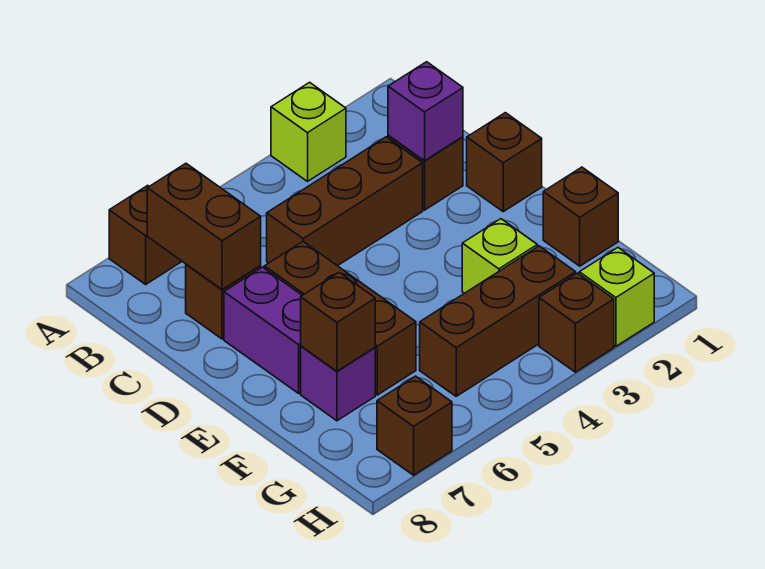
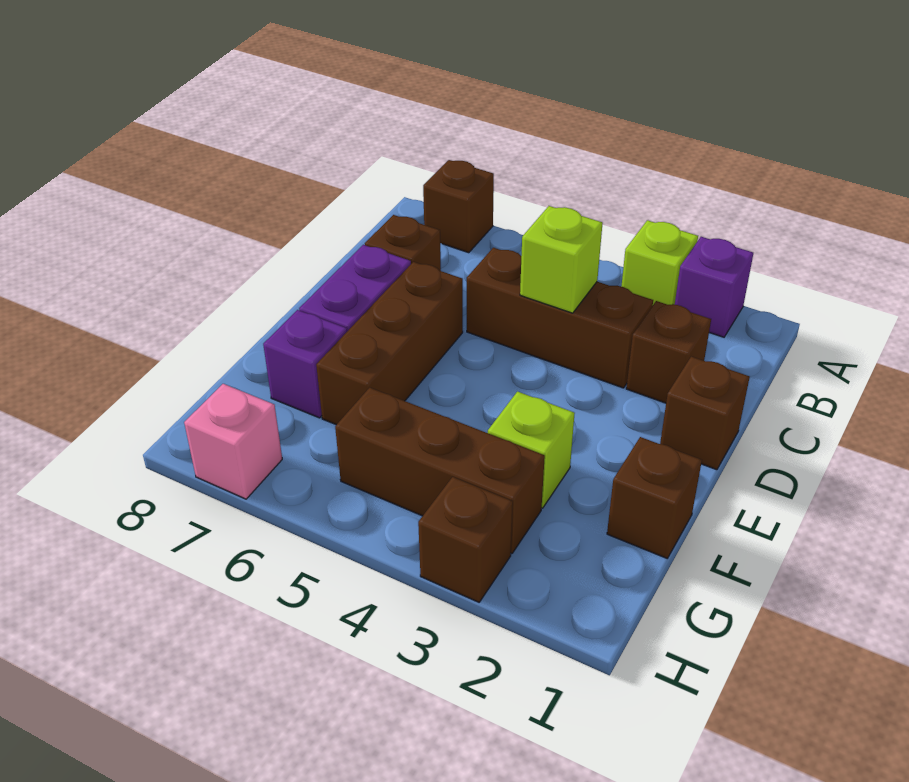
brown brick B7:C7 level 2 -> none
purple brick C2 level 2 -> purple brick A2 level 1
brown brick F7 level 2 -> none
lime brick H2 level 1 -> lime brick C4 level 2
brown brick H7 level 1 -> pink brick H7 level 1

